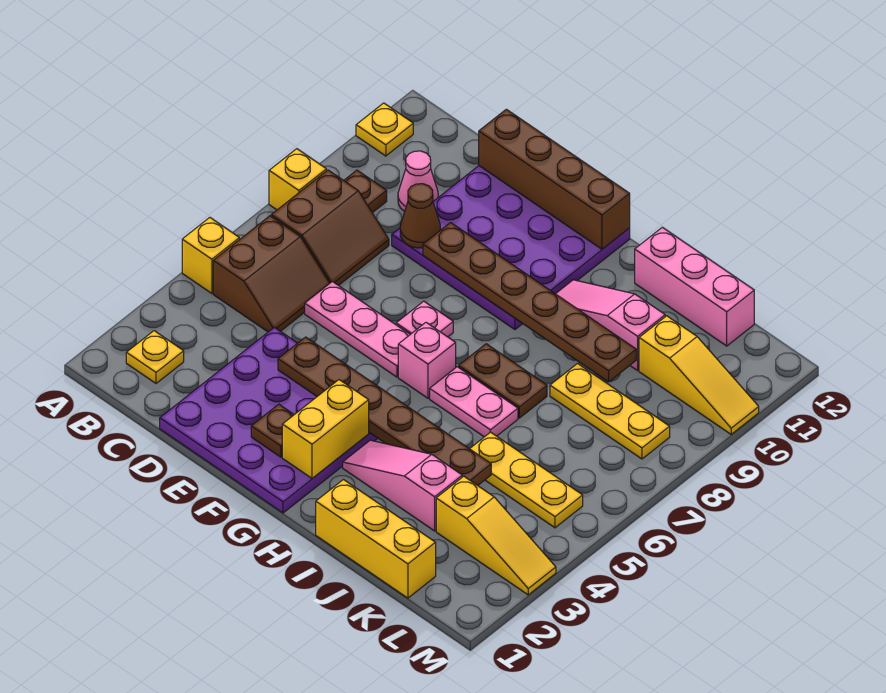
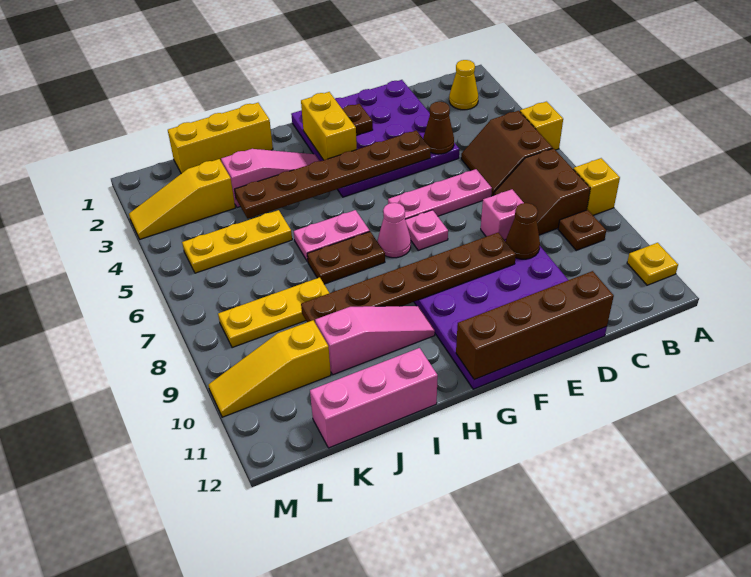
yellow plate B2 level 1 -> yellow cone B2 level 1
pink cone C10 level 1 -> pink cone G7 level 1
none -> brown cone D4 level 2
pink brick G6 level 1 -> pink brick D8 level 1

